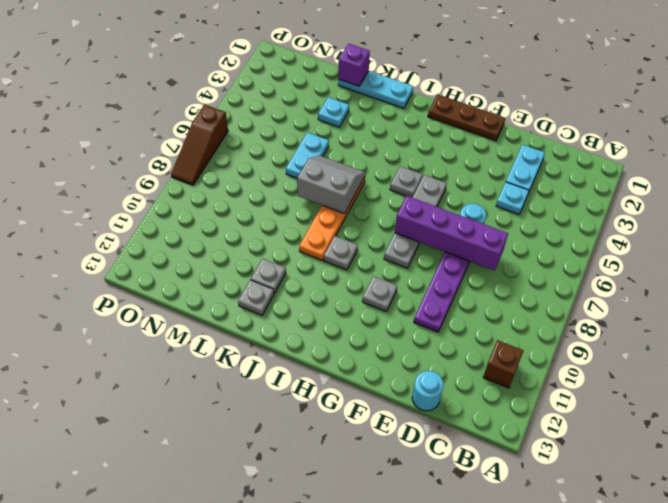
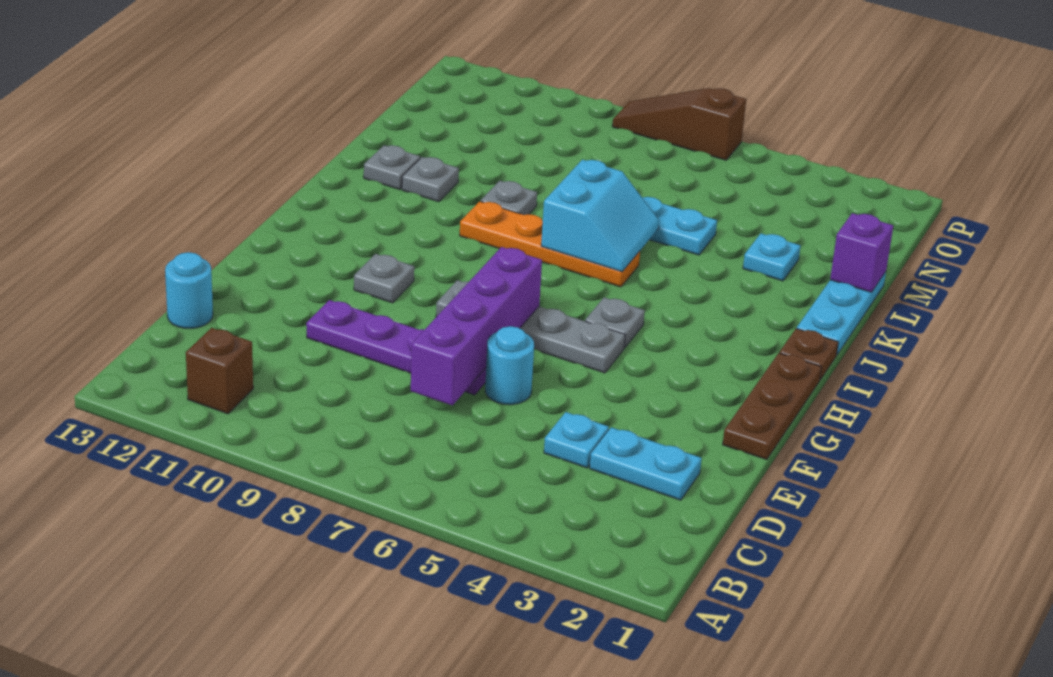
none -> brown plate I1 level 1
grey plate I9 level 1 -> grey plate K9 level 1
grey slope J6:K7 level 2 top 7 -> cyan slope J6:K7 level 2 top 7

